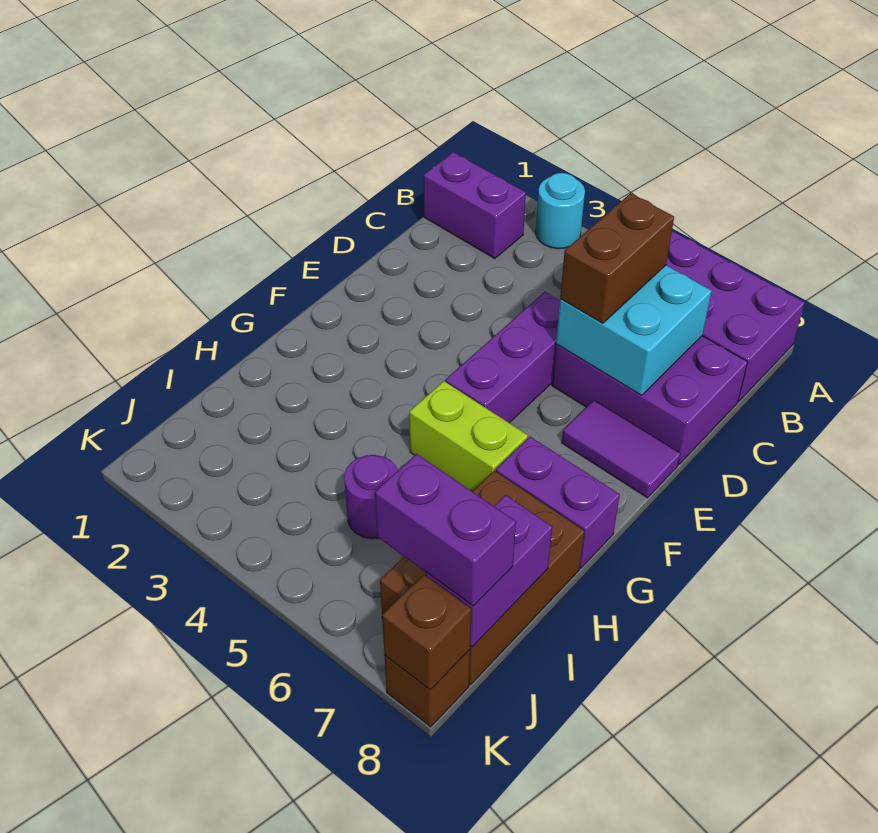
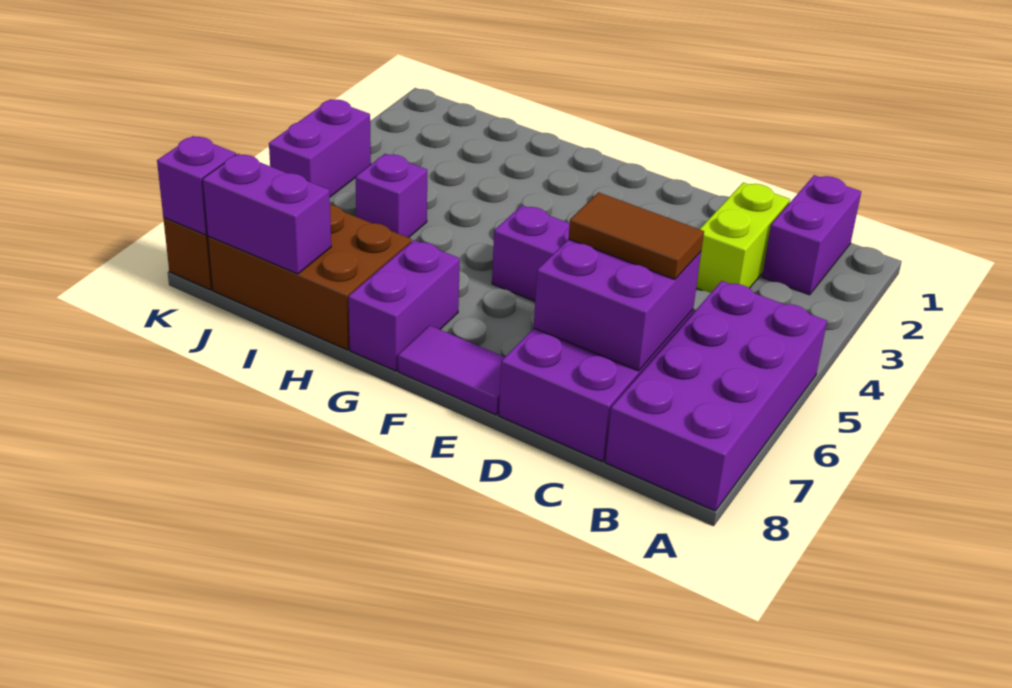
cyan round brick A3 level 1 -> none
cyan brick C6:D7 level 2 -> purple brick C6:D7 level 2
brown brick C6:D6 level 3 -> brown tile C6:D6 level 3
purple tile E7:E8 level 1 -> purple tile E8:F8 level 1
lime brick G5:G6 level 1 -> lime brick C2:C3 level 1
purple round brick I5 level 1 -> purple brick I5 level 1
purple brick J7:J8 level 3 -> purple brick K4:K5 level 1
brown brick K8 level 2 -> purple brick K8 level 2

